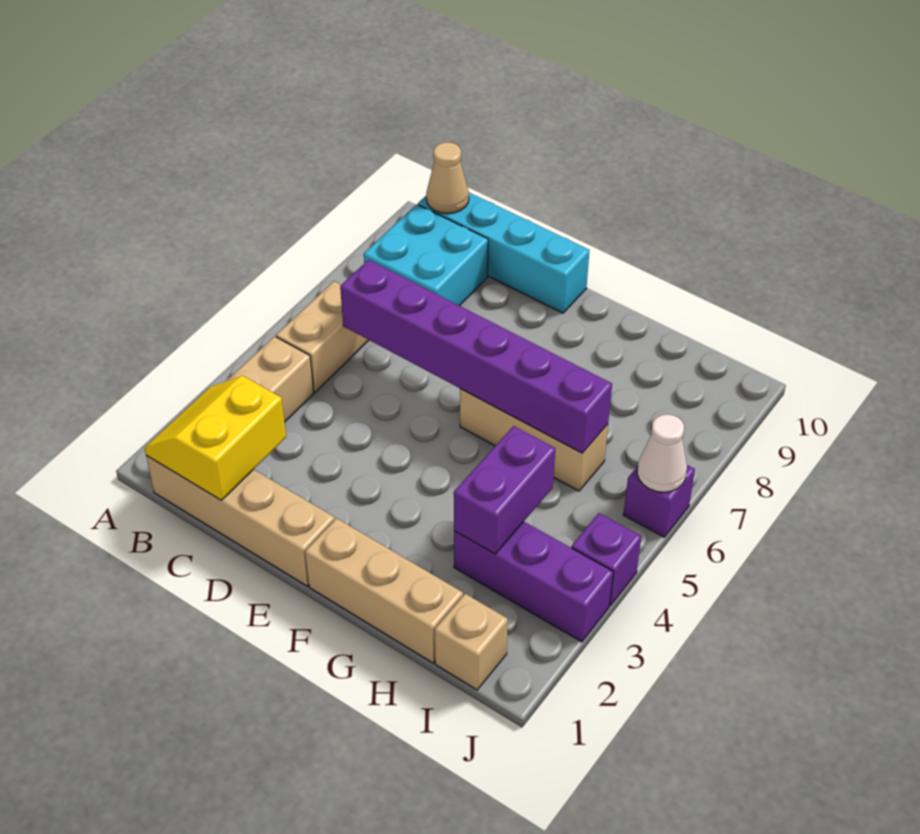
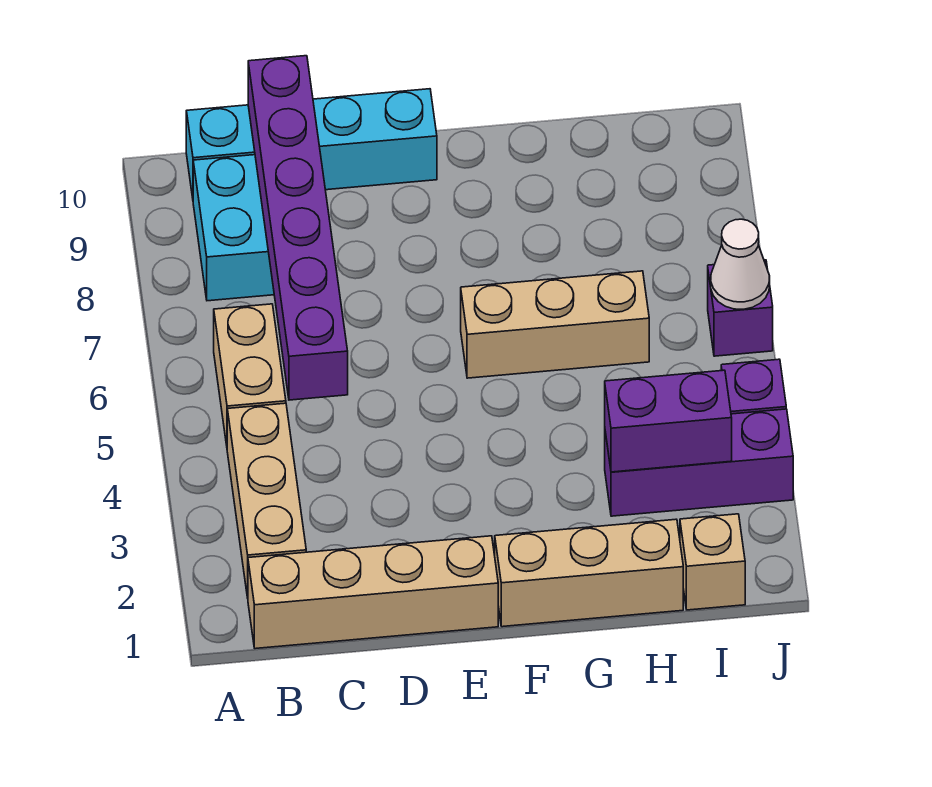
yellow slope B1:C2 level 2 top C -> none
tan cone B10 level 2 -> none
purple brick C6:H6 level 2 -> purple brick C5:C10 level 2
purple brick H3:H4 level 2 -> purple brick H3:I3 level 2

